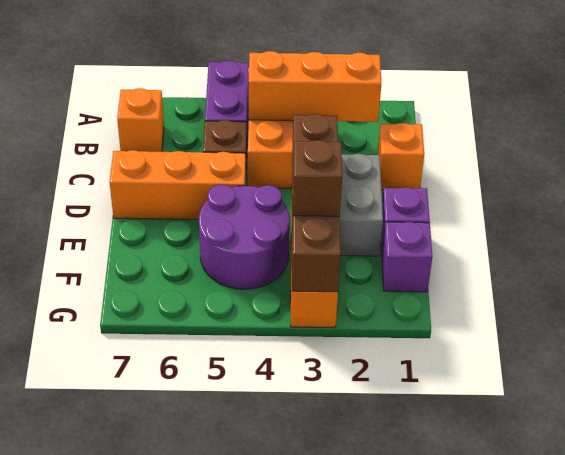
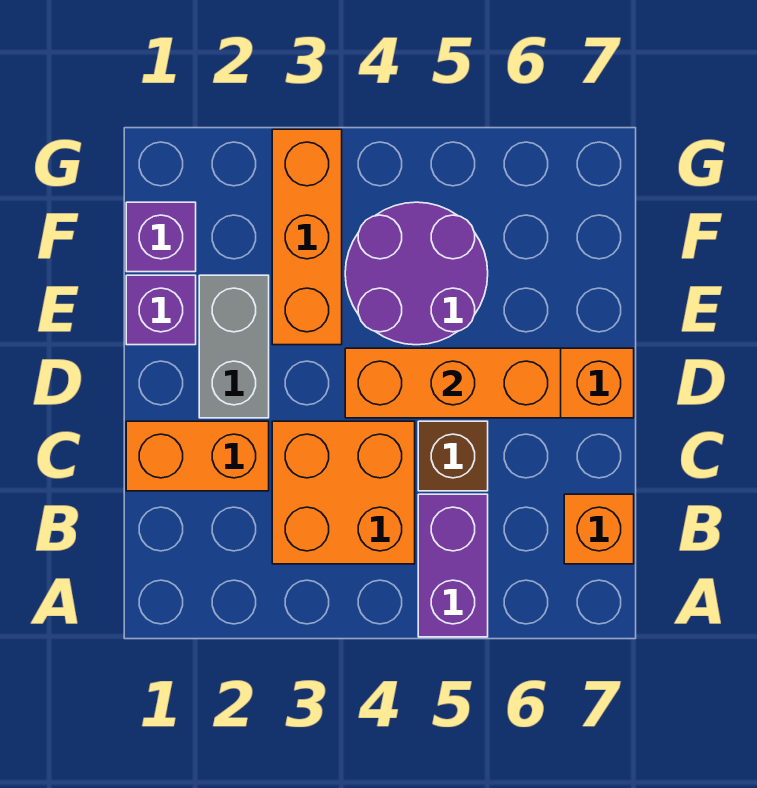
orange brick B2:B4 level 2 -> orange brick D4:D6 level 2
orange brick C1 level 1 -> orange brick C1:C2 level 1
brown brick D3:G3 level 2 -> none
brown brick F3 level 3 -> none

